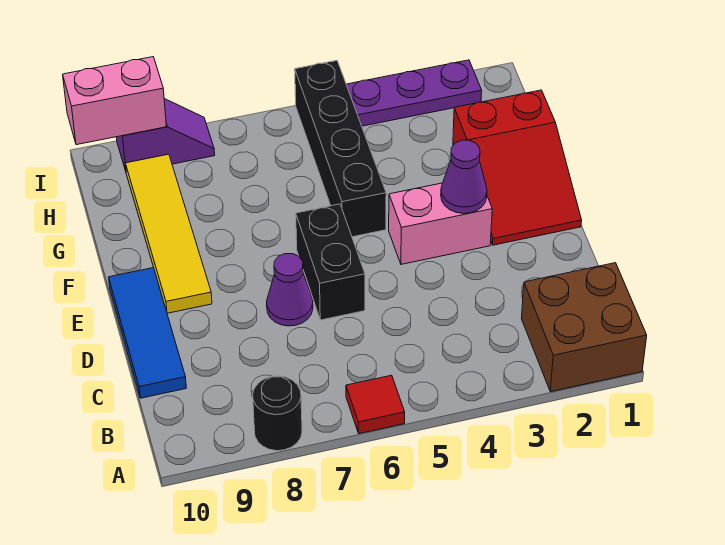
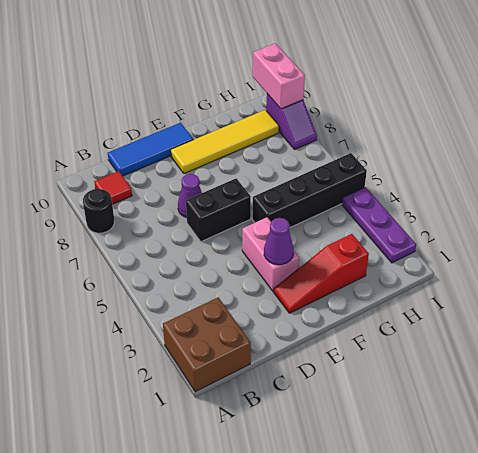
red tile A6 level 1 -> red tile B9 level 1
red slope E1:G2 level 1 top G -> red slope E2:G2 level 1 top G

